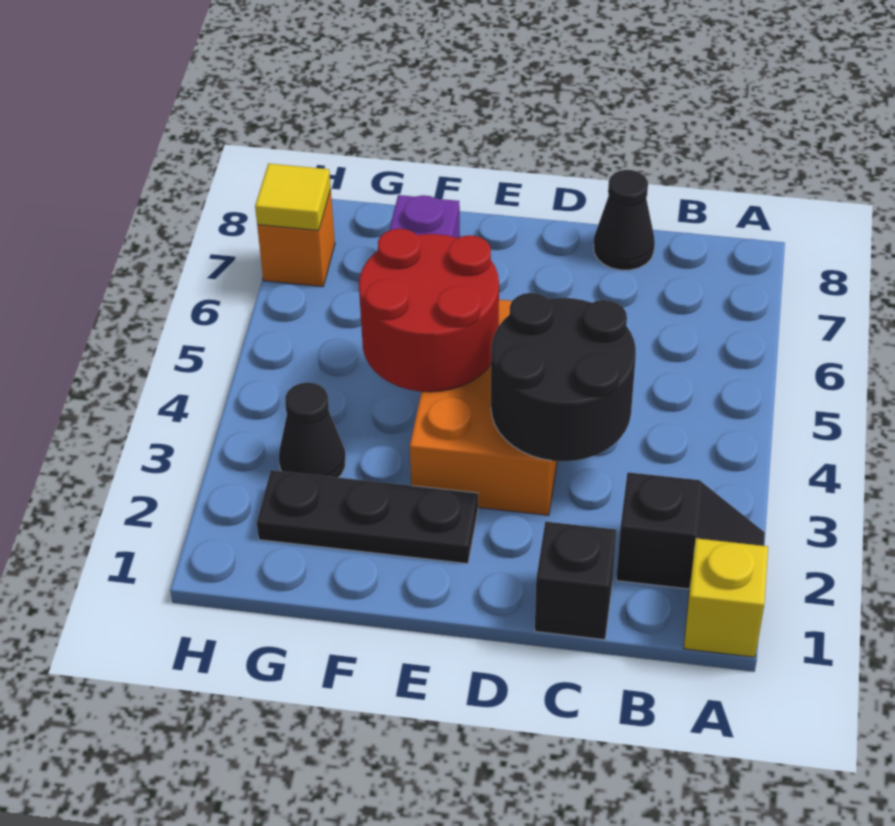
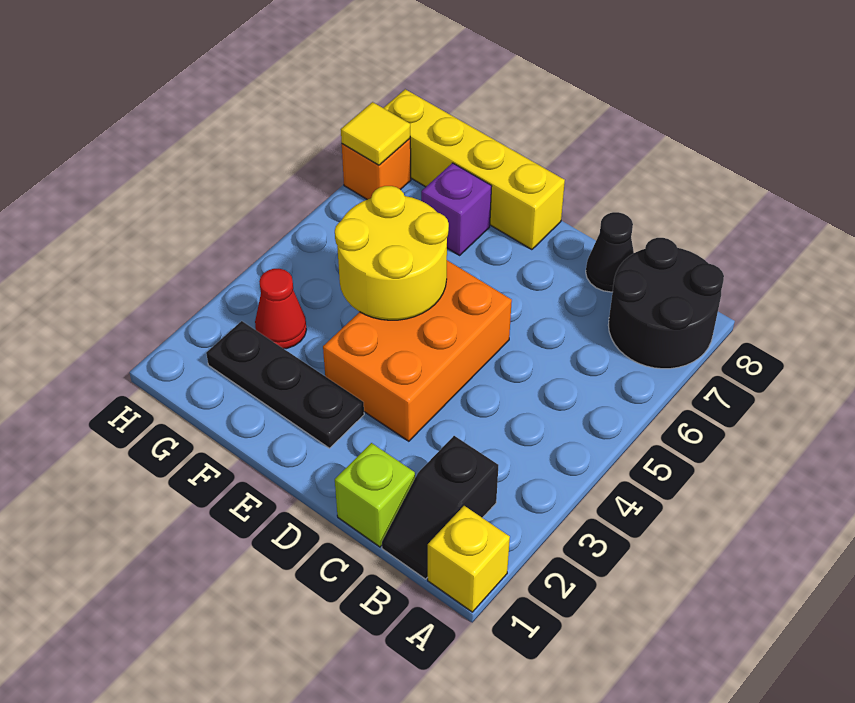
black slope A2:B2 level 1 top B -> black slope B1:B2 level 1 top 2
black brick C1 level 1 -> lime brick C1 level 1
black round brick C3:D4 level 2 -> black round brick A7:B8 level 1
red round brick E4:F5 level 2 -> yellow round brick E4:F5 level 2
none -> yellow brick E8:H8 level 1
black cone G3 level 1 -> red cone G3 level 1

